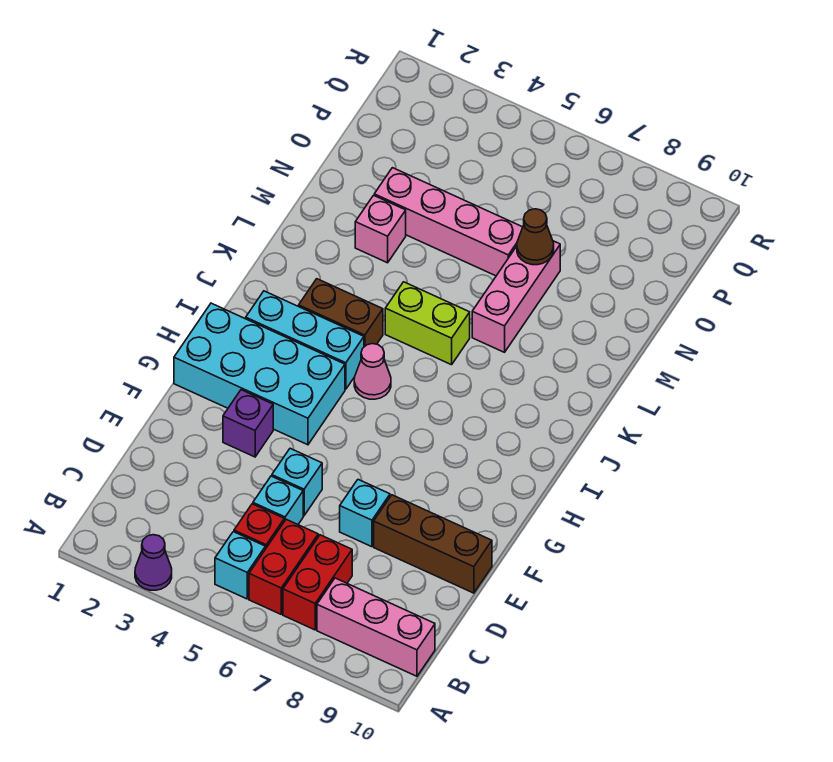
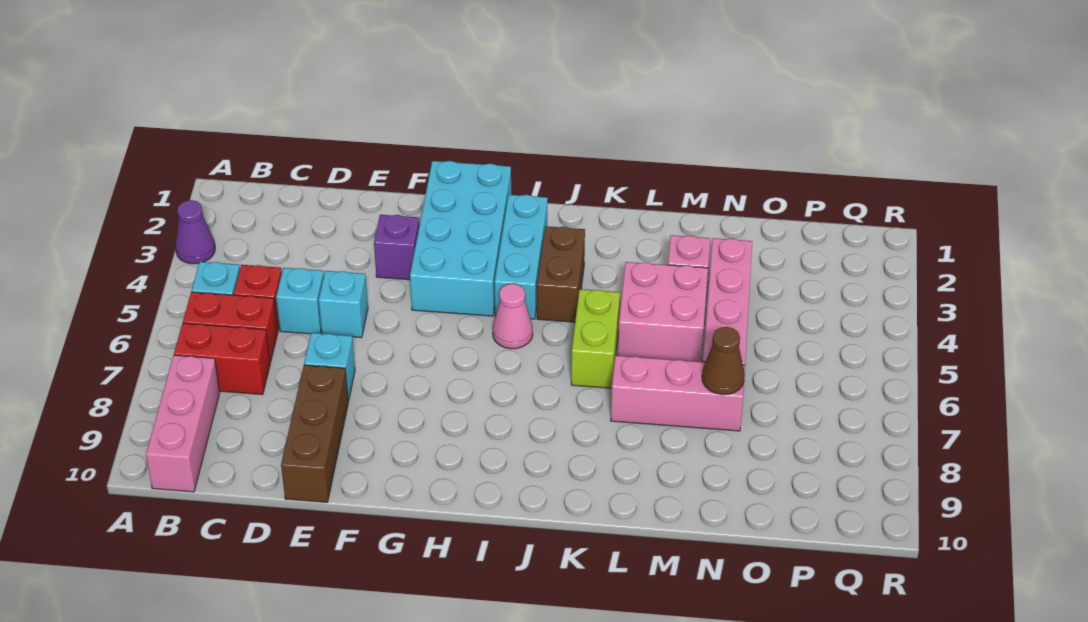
none -> pink brick L4:M5 level 1

